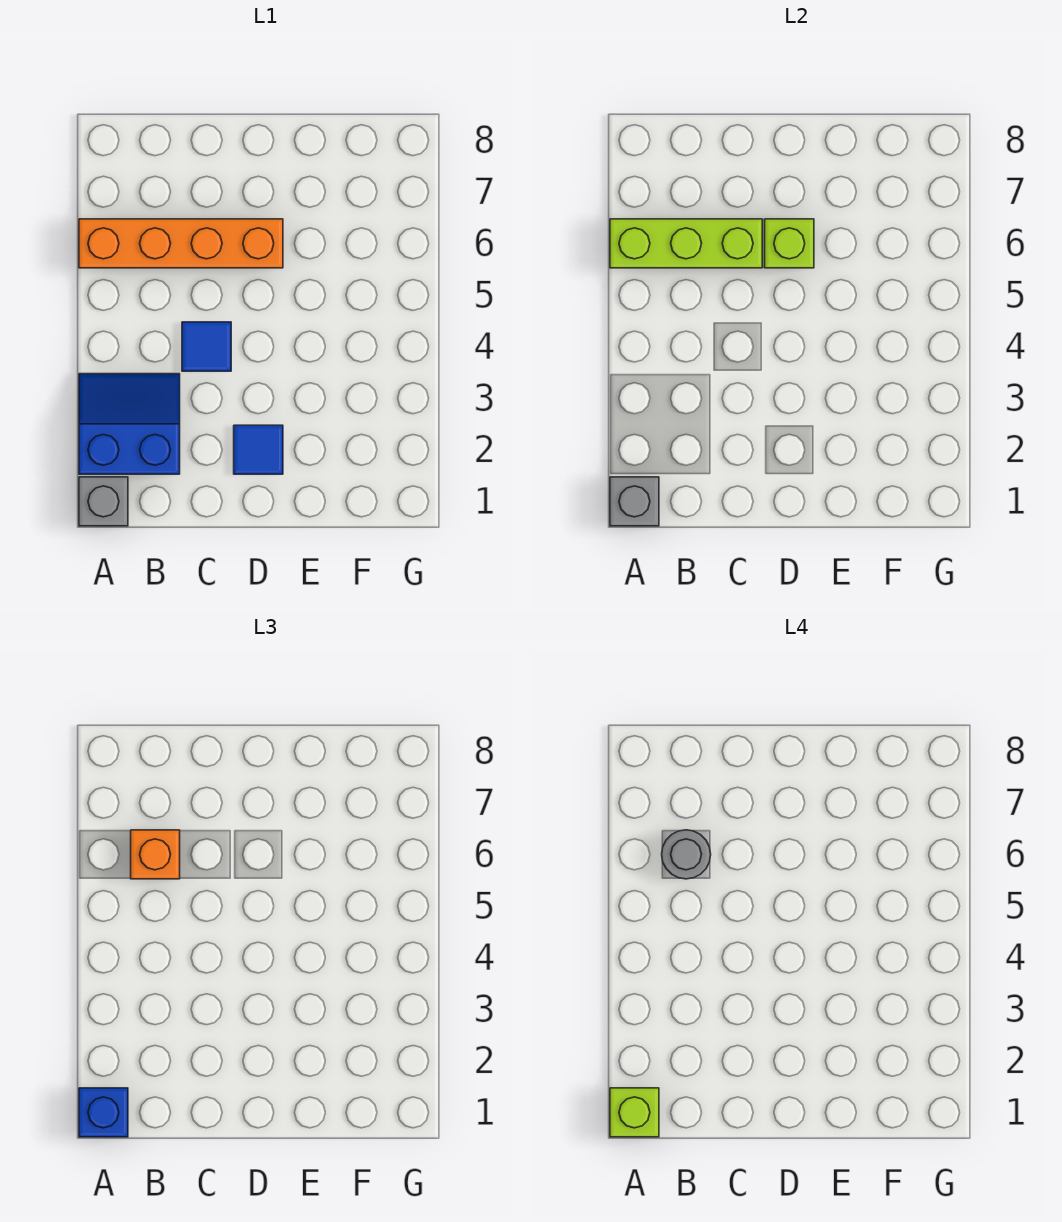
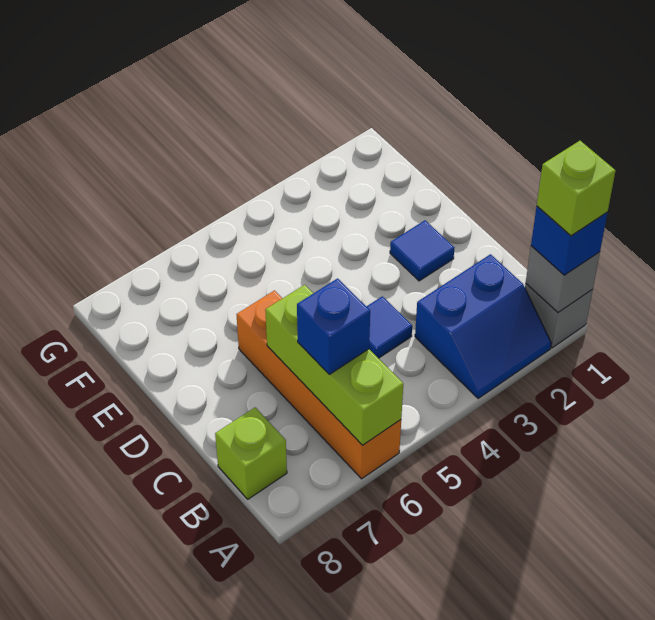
blue slope A2:B3 level 1 top 2 -> blue slope A2:B3 level 1 top B
orange brick B6 level 3 -> blue brick B6 level 3
grey round brick B6 level 4 -> none
lime brick D6 level 2 -> lime brick B8 level 1

